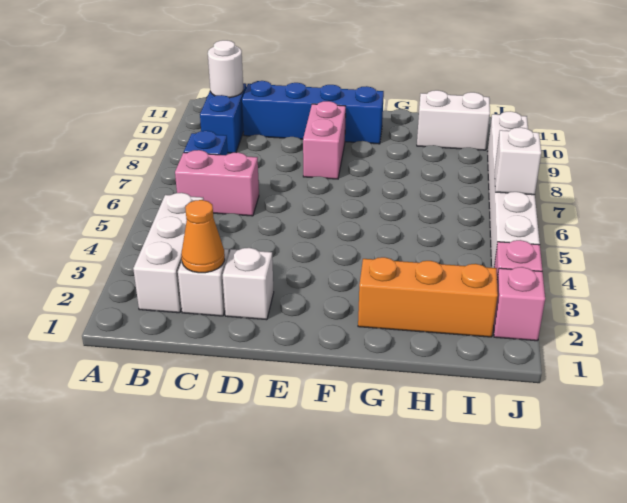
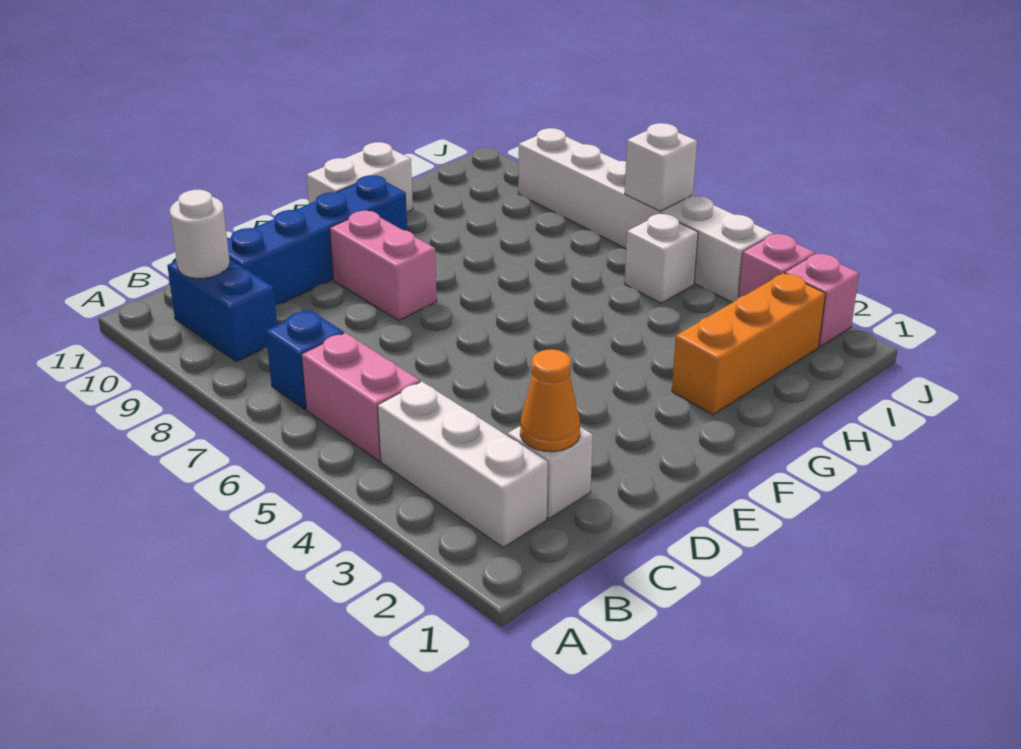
pink brick B6:C6 level 1 -> pink brick B5:B6 level 1
white brick D2 level 1 -> white brick I5 level 1
white brick H10:I10 level 1 -> white brick F11:G11 level 1

